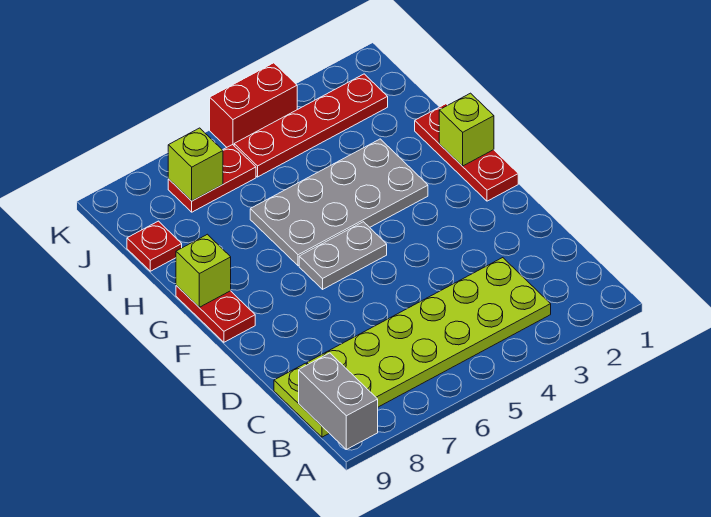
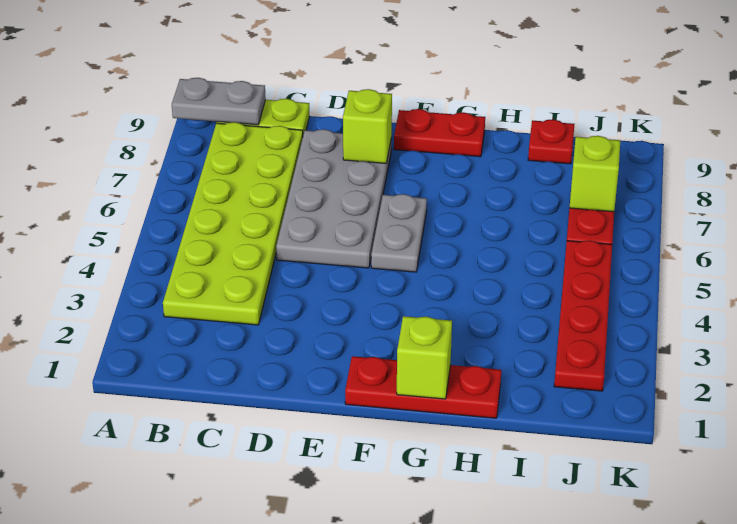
grey brick A9:B9 level 2 -> grey plate A9:B9 level 2
grey plate G3:H6 level 1 -> grey plate D5:E8 level 1
lime brick G9 level 2 -> lime brick E8 level 2
red brick K4:K5 level 1 -> none

